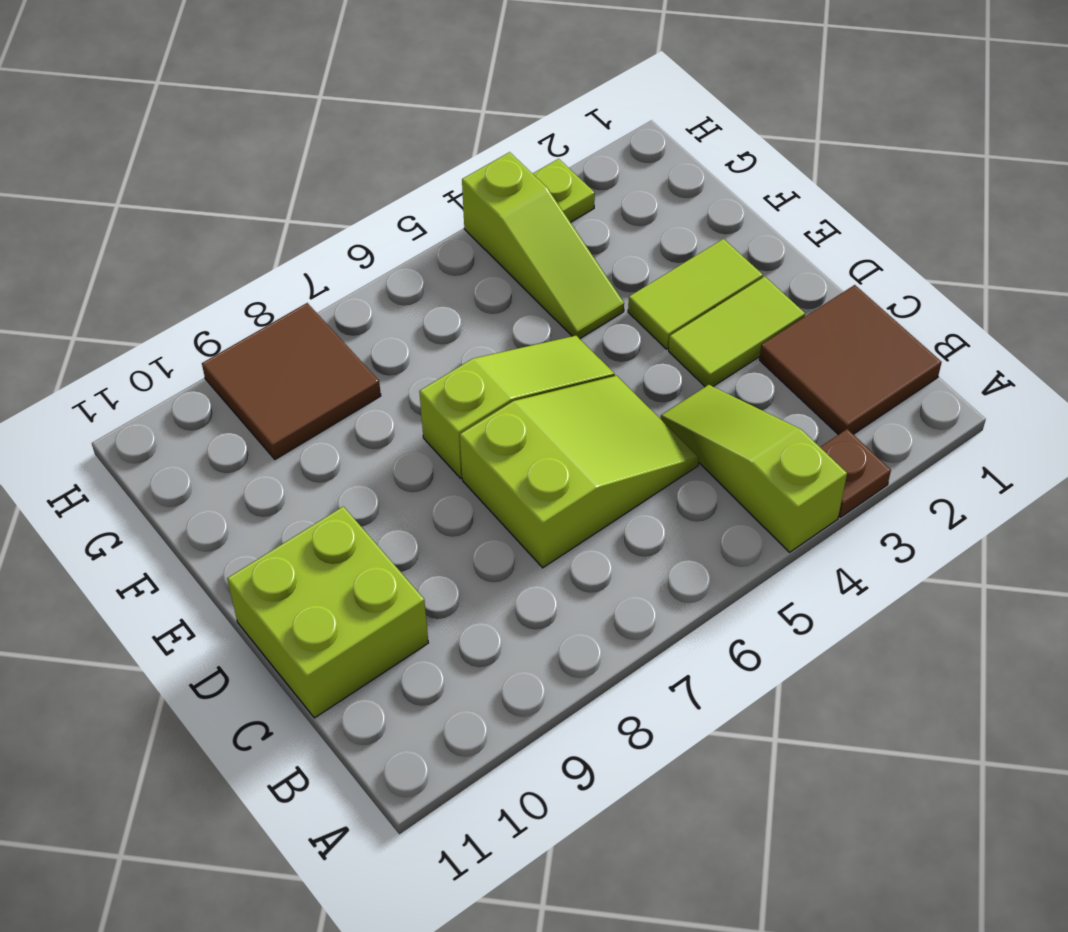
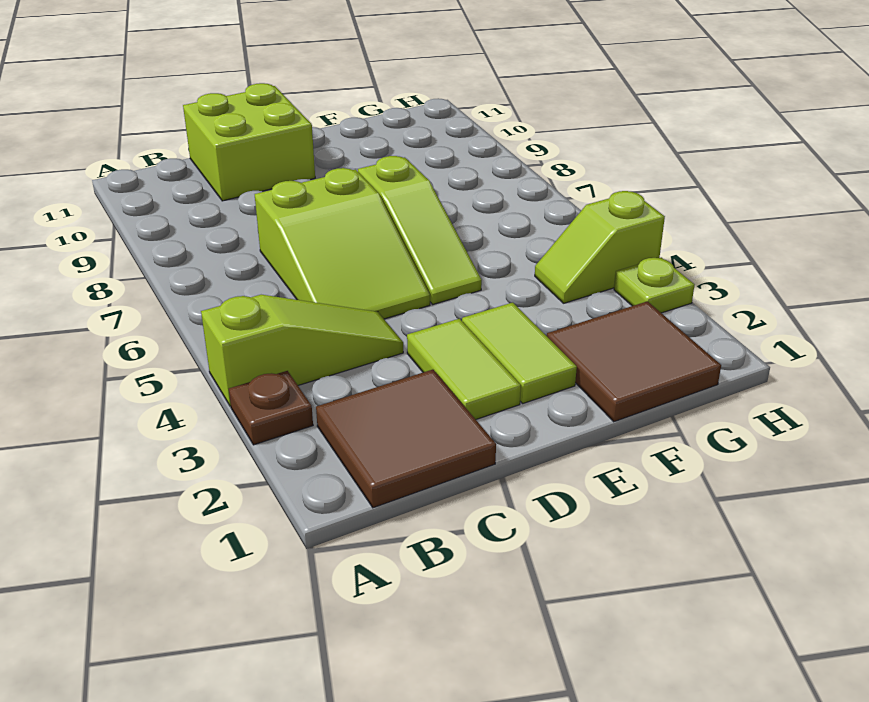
lime slope F4:H4 level 1 top H -> lime slope G4:H4 level 1 top H
brown tile G8:H9 level 1 -> brown tile F1:G2 level 1

